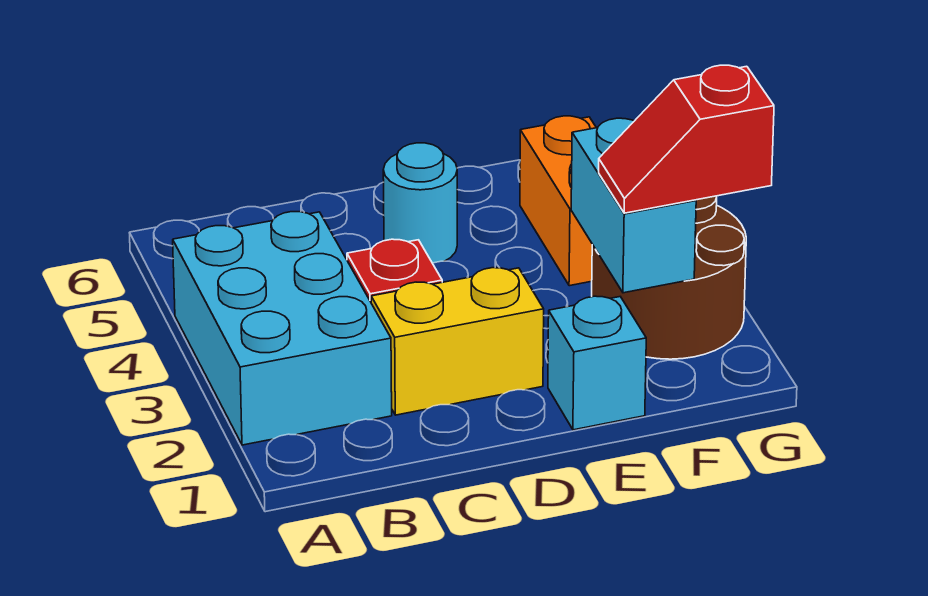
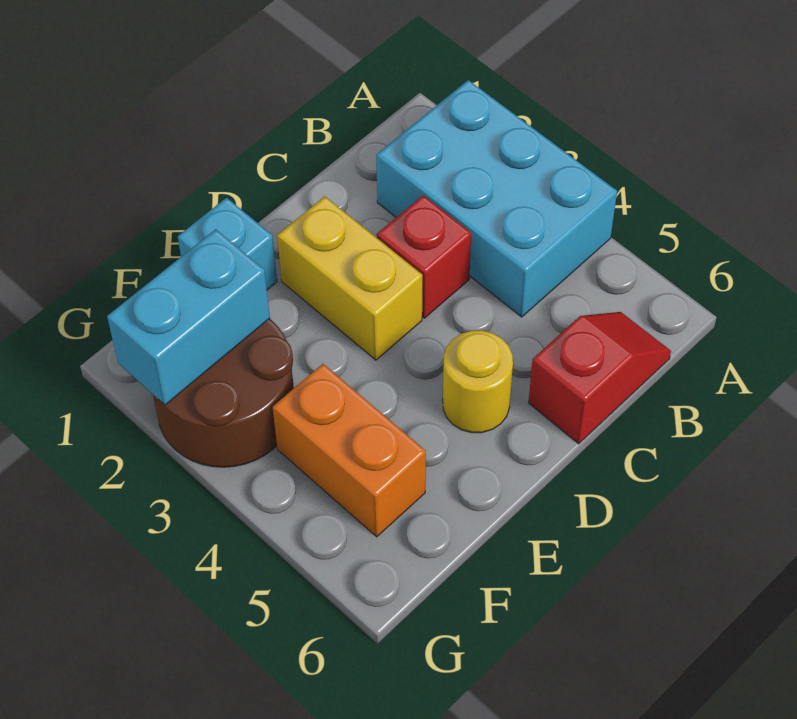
yellow brick C2:D2 level 1 -> yellow brick D2:D3 level 1
cyan round brick D5 level 1 -> yellow round brick D5 level 1
cyan brick F2:F3 level 2 -> cyan brick F2:G2 level 2
red slope F2:G2 level 3 top G -> red slope B6:C6 level 1 top C

